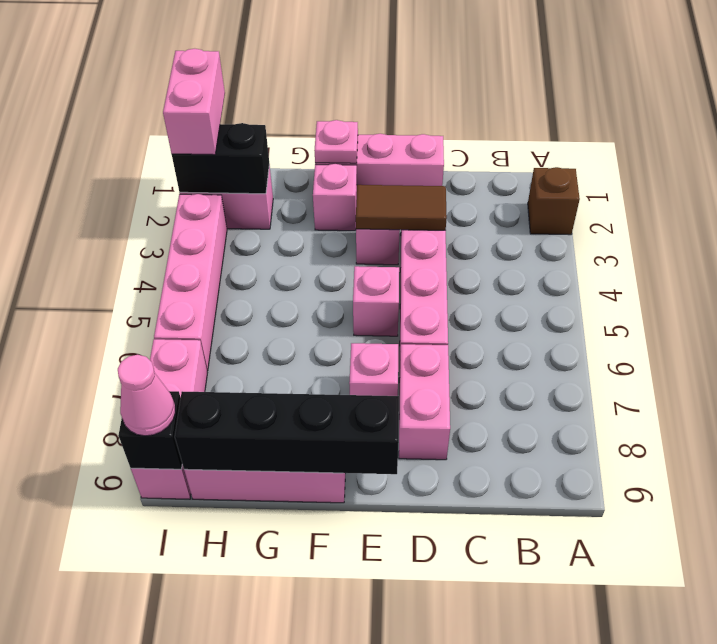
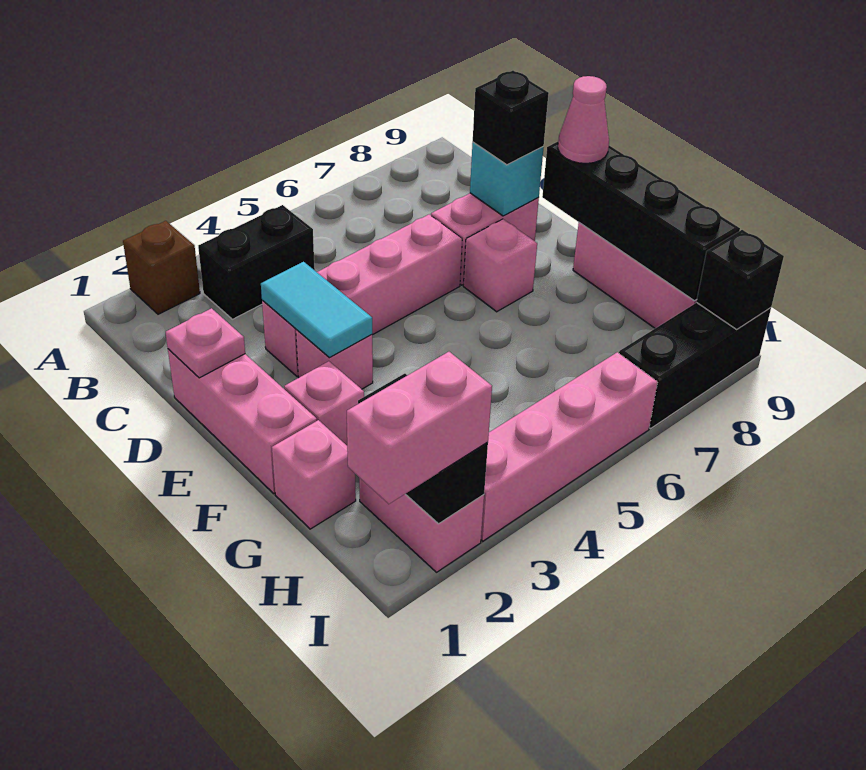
none -> black brick B3:B4 level 1
brown tile D3:E3 level 2 -> cyan tile D3:E3 level 2
none -> cyan brick D8 level 2
none -> black brick D8 level 3
pink brick E5 level 1 -> pink brick G1 level 1
pink plate F1 level 2 -> pink plate D1 level 2
pink brick I7:I9 level 1 -> black brick I7:I9 level 1
pink cone I9 level 3 -> pink cone E9 level 3

